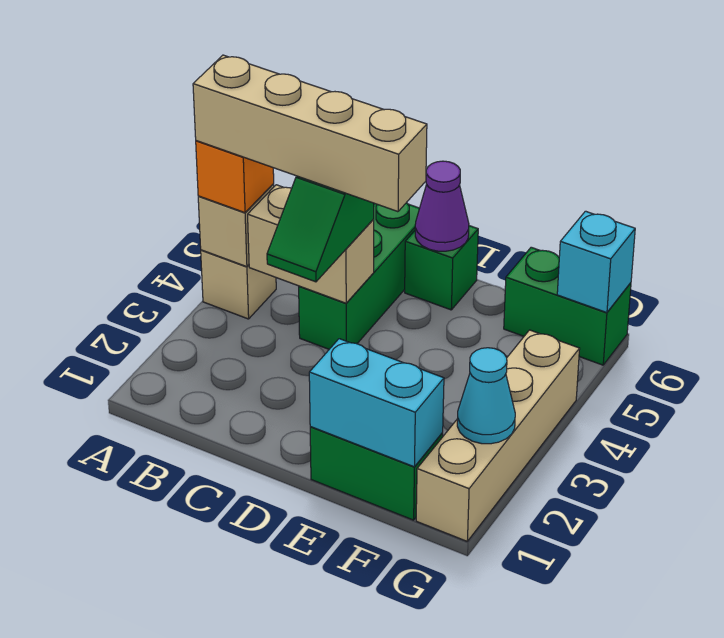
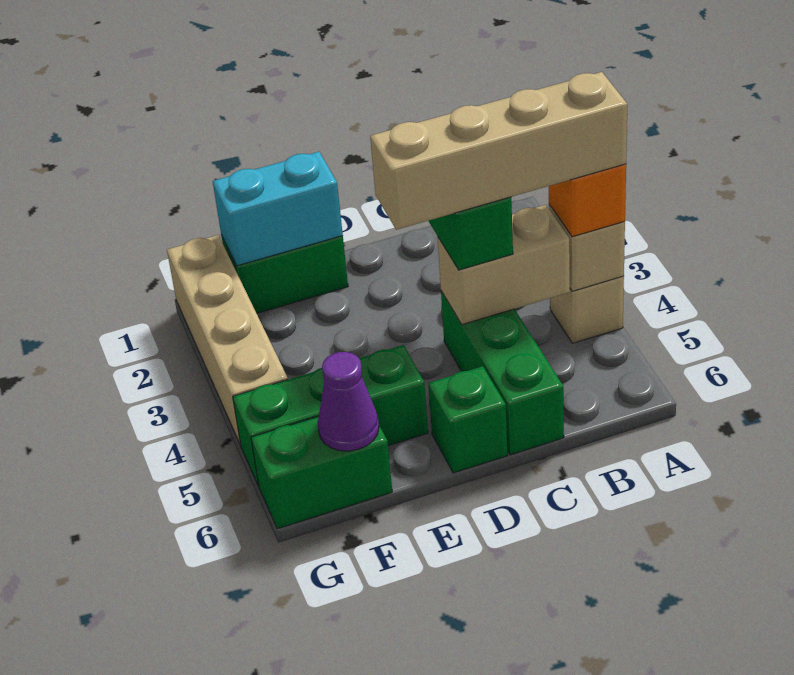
purple cone D6 level 2 -> purple cone F6 level 2
none -> green brick E5:G5 level 1
cyan cone G2 level 2 -> none
cyan brick G6 level 2 -> none

